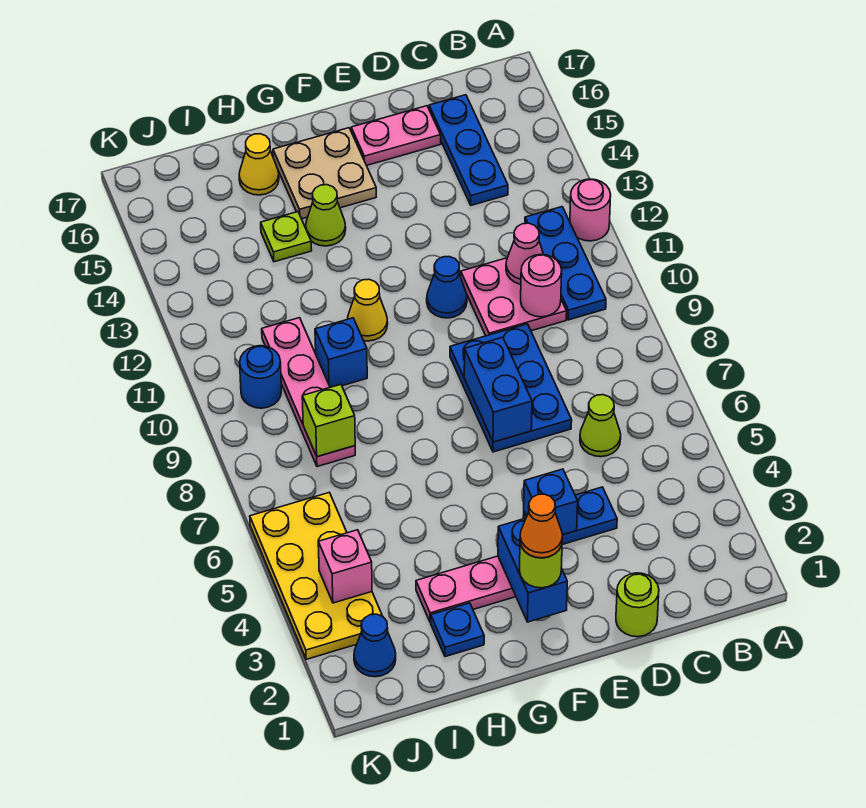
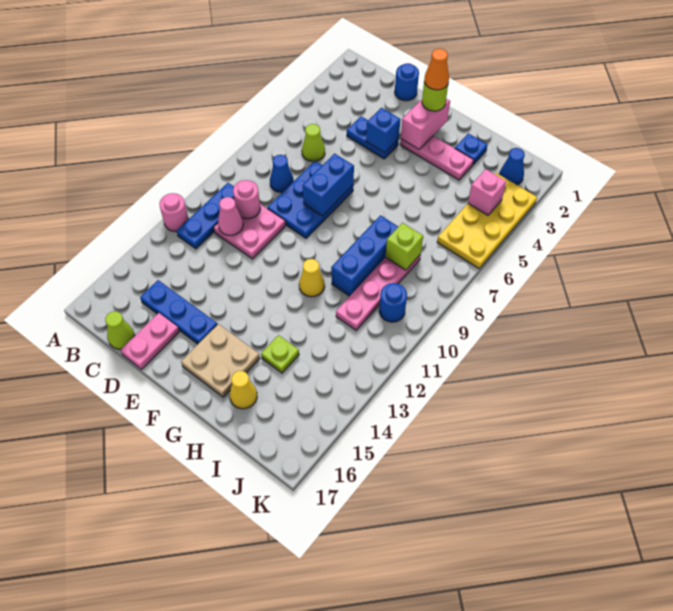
blue plate C14:C16 level 1 -> blue plate C15:E15 level 1
lime round brick D1 level 1 -> blue round brick D1 level 1
pink plate D16:E16 level 1 -> pink plate D16:D17 level 1
blue cone E11 level 1 -> blue cone C8 level 1
blue brick F2:F3 level 2 -> pink brick F2:F3 level 2
lime cone G14 level 1 -> lime cone C17 level 1
blue brick H10 level 1 -> blue brick H8:H10 level 1

